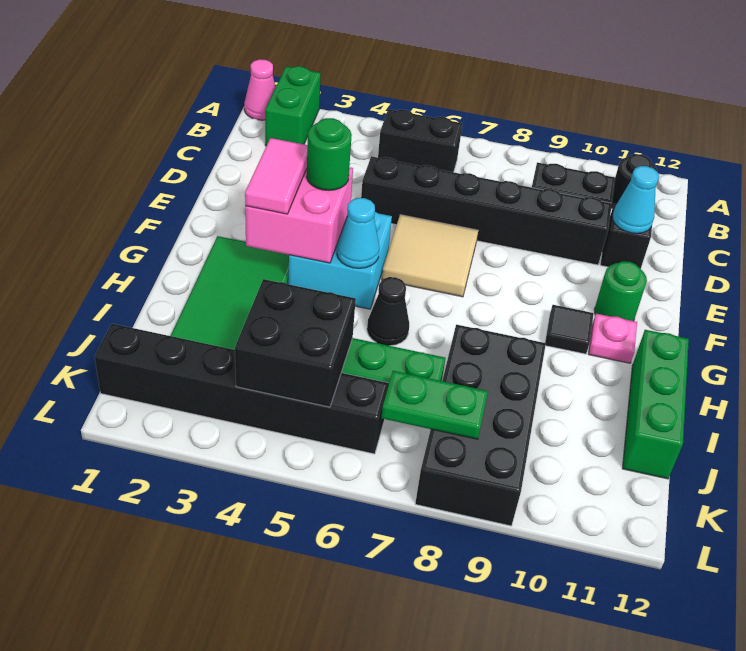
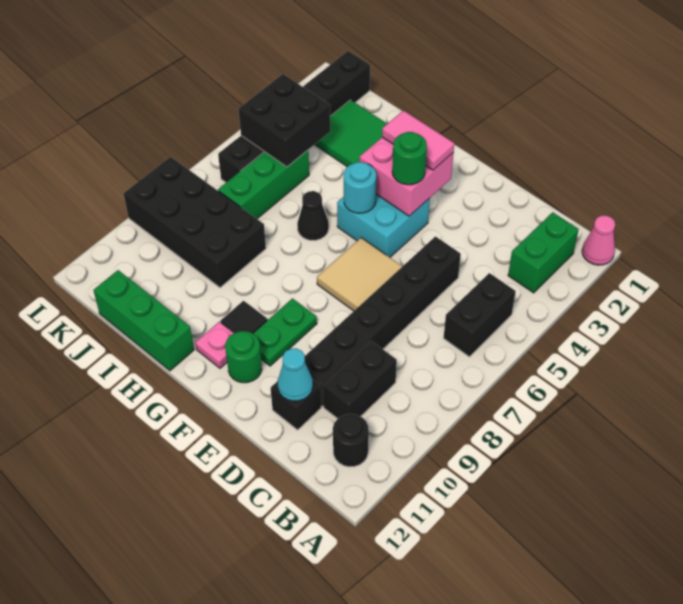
green brick A2:B2 level 1 -> green brick B2:B3 level 1
cyan cone G5 level 2 -> cyan round brick G5 level 2
green plate K7:K8 level 2 -> green plate F9:F10 level 1

